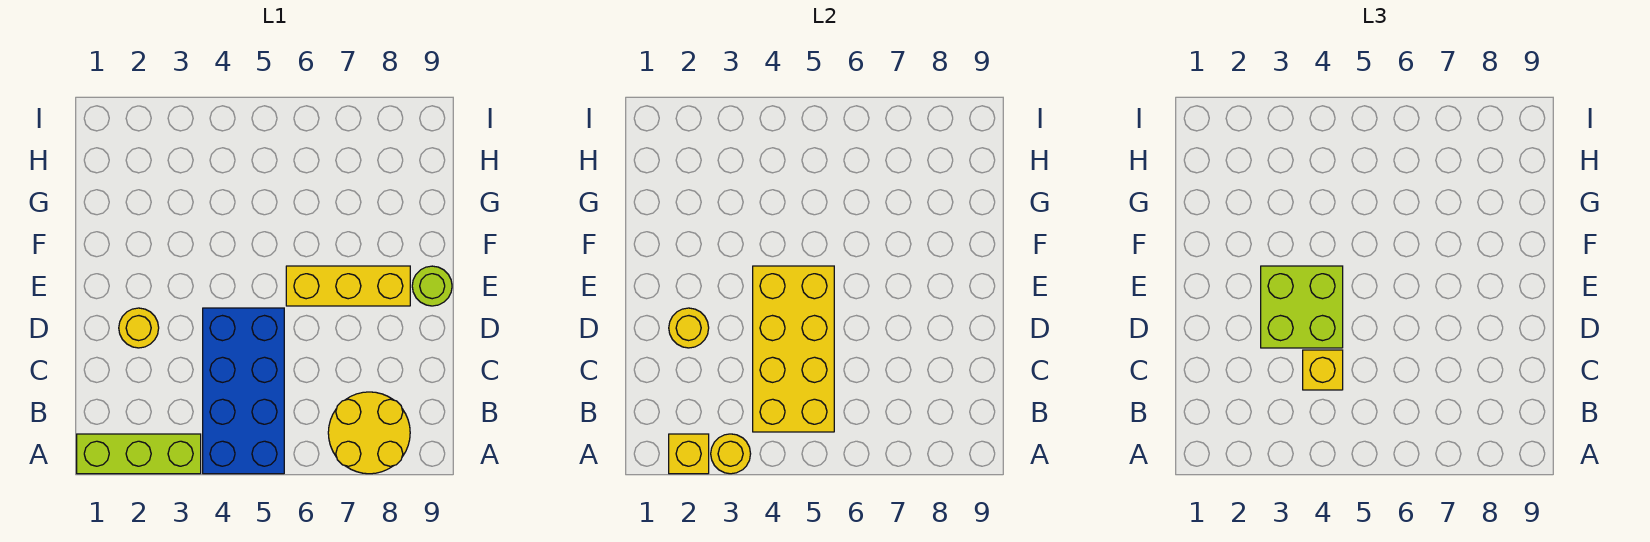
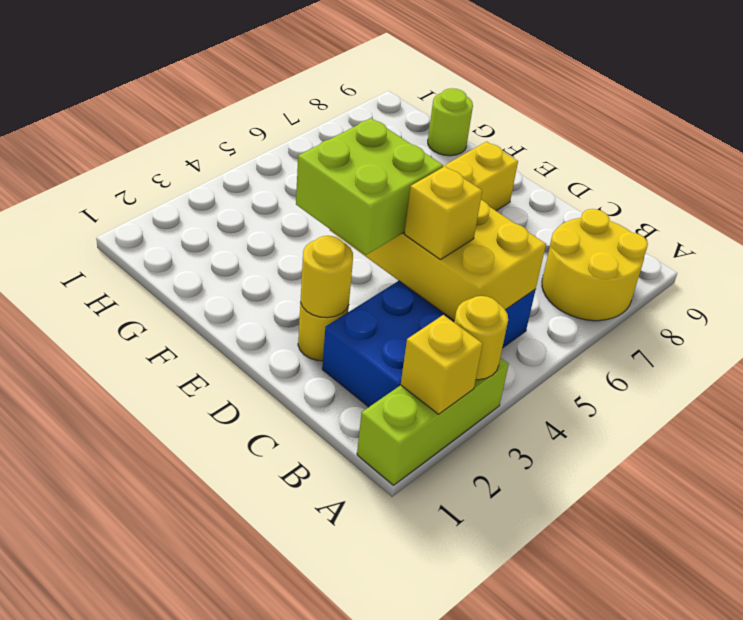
blue brick A4:D5 level 1 -> blue brick B2:C5 level 1
lime round brick E9 level 1 -> lime round brick G9 level 1

